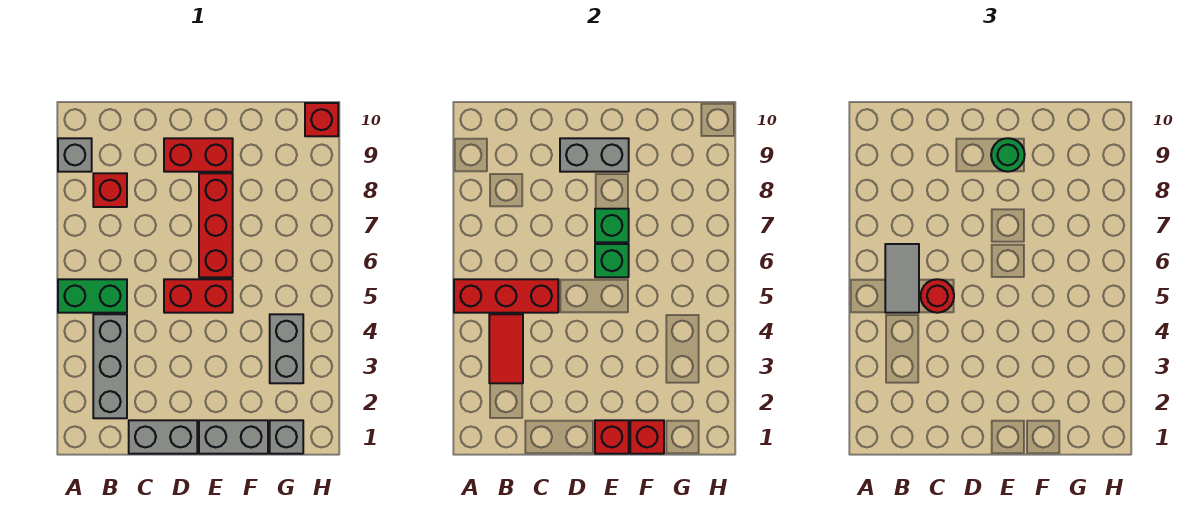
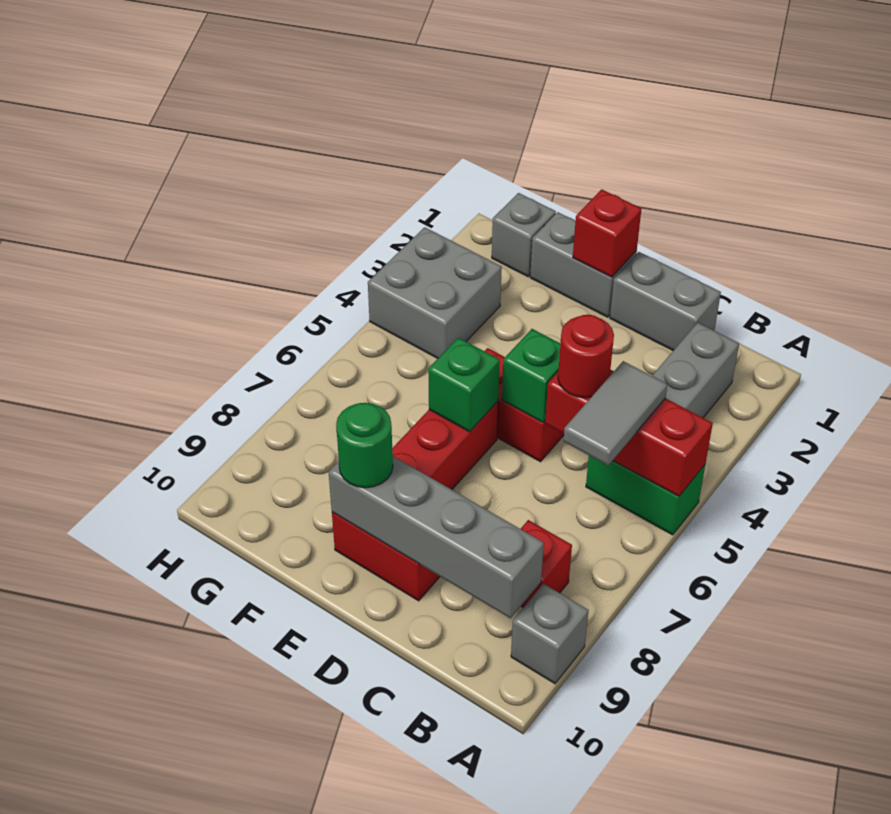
red tile B3:B4 level 2 -> none
grey brick D9:E9 level 2 -> grey brick B9:E9 level 2
green brick E7 level 2 -> green brick D5 level 2
red brick F1 level 2 -> none
grey brick G3:G4 level 1 -> grey brick G3:H4 level 1
red brick H10 level 1 -> none

